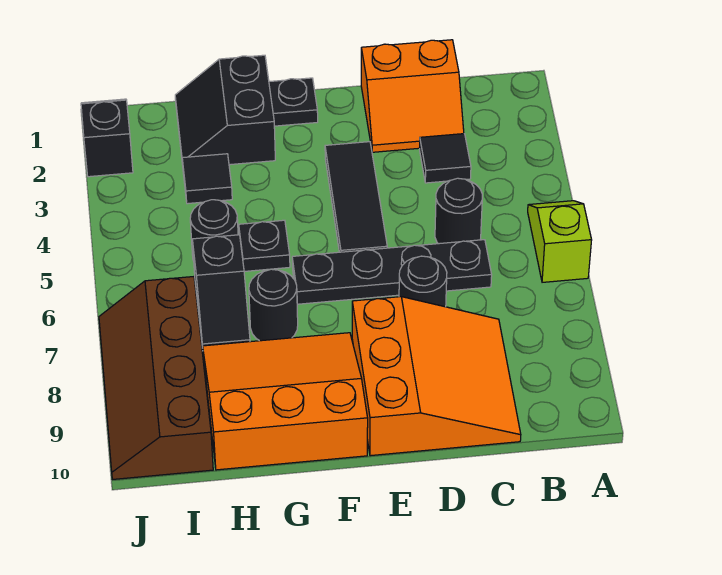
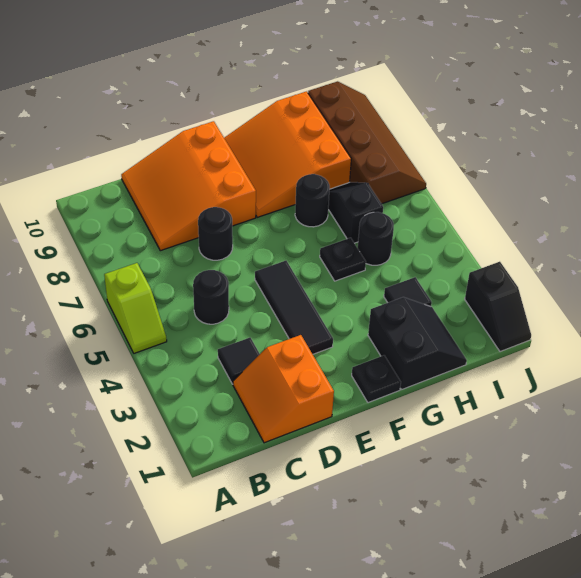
orange slope C1:D2 level 1 top 1 -> orange slope C1:D2 level 1 top D
black plate C6:F6 level 1 -> none
orange slope F8:H10 level 1 top 10 -> orange slope F8:H10 level 1 top H

